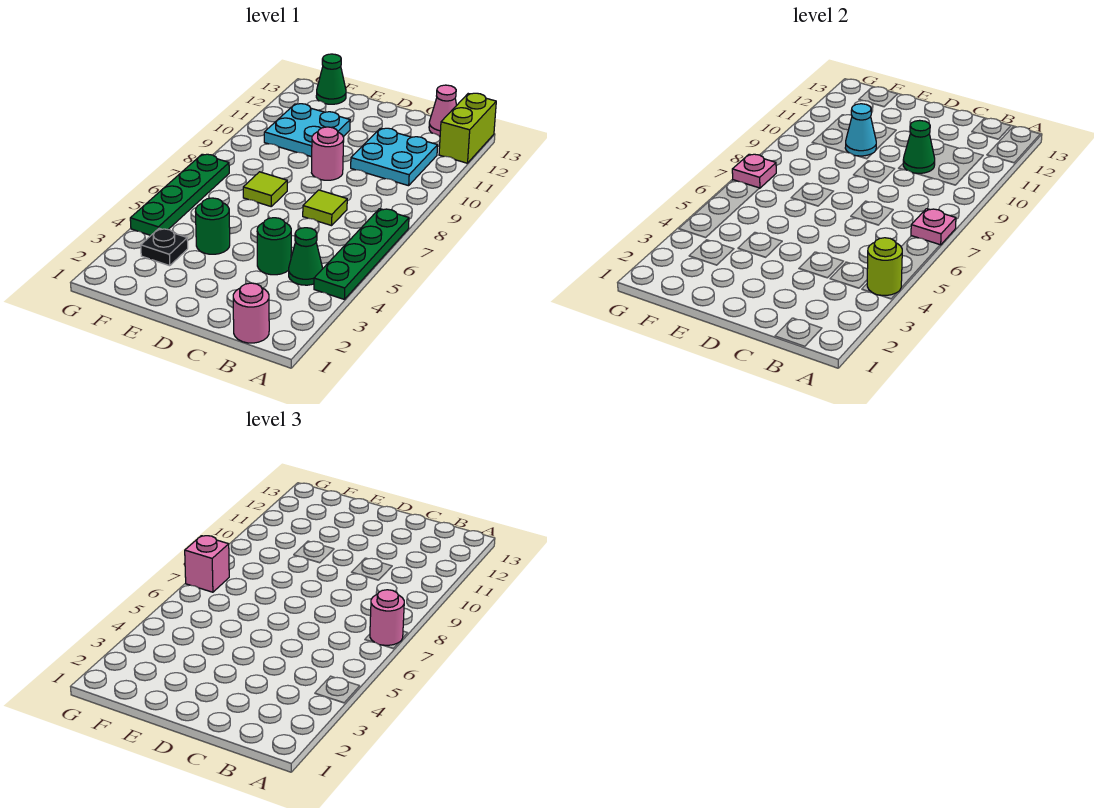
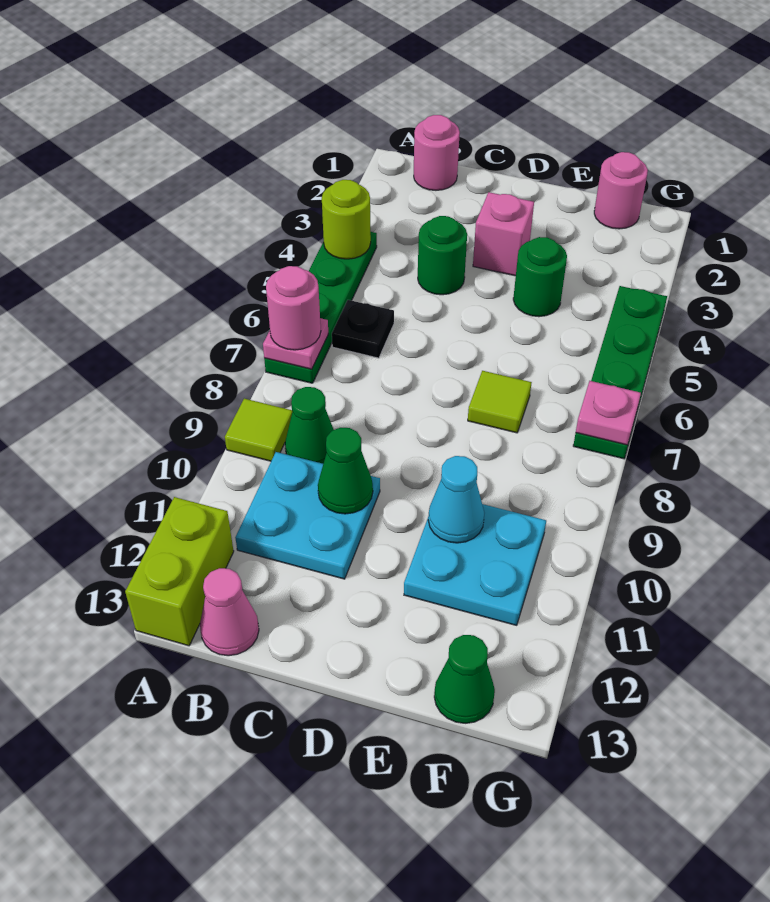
green cone B4 level 1 -> green cone B9 level 1
lime tile C7 level 1 -> lime tile A9 level 1
pink round brick D9 level 1 -> pink round brick F1 level 1
black plate F3 level 1 -> black plate B6 level 1
pink brick G7 level 3 -> pink brick D3 level 1

